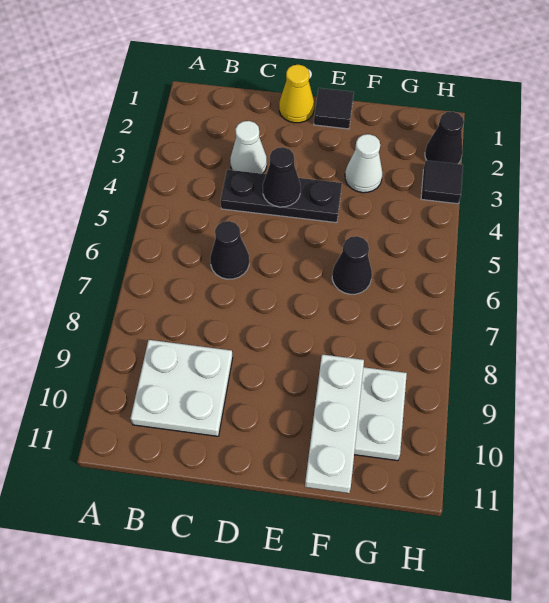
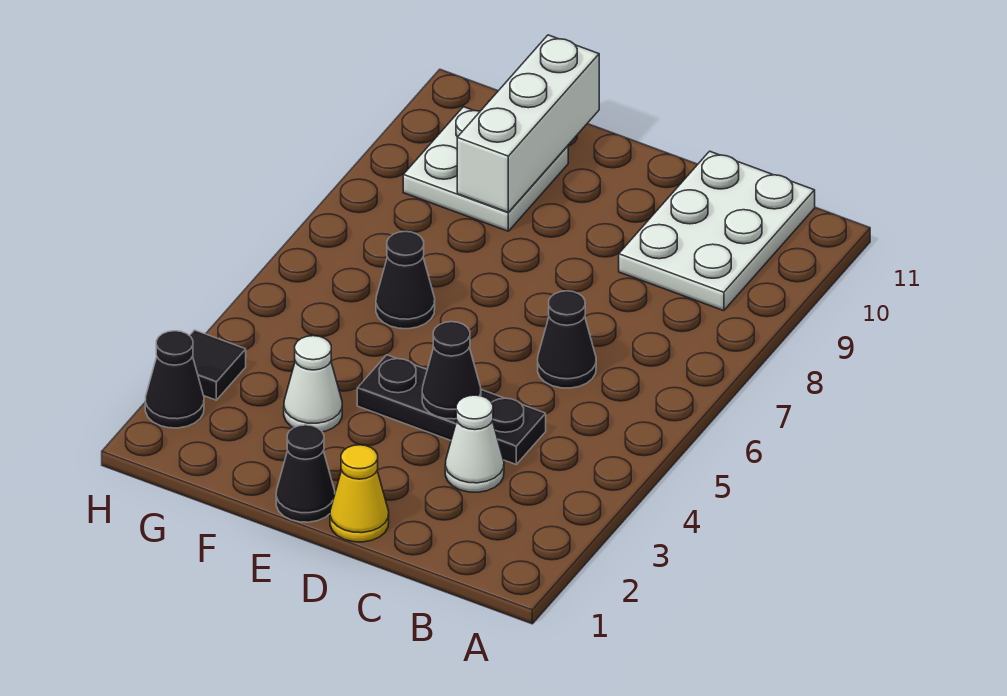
white plate B9:C10 level 1 -> white plate B9:C11 level 1
black tile E1 level 1 -> black cone E1 level 1
white plate F9:F11 level 2 -> white brick F9:F11 level 2

